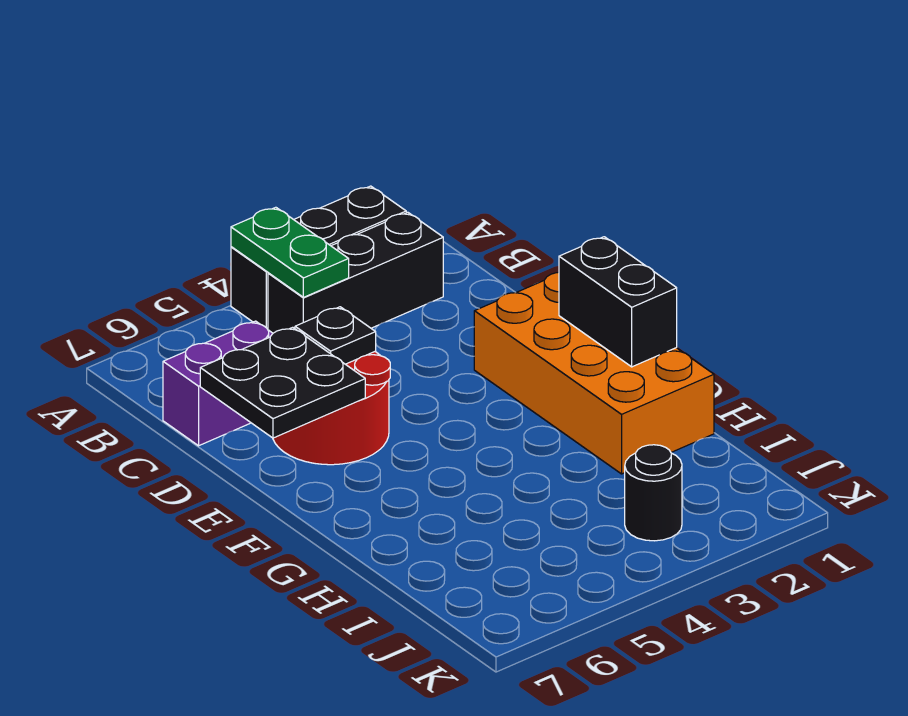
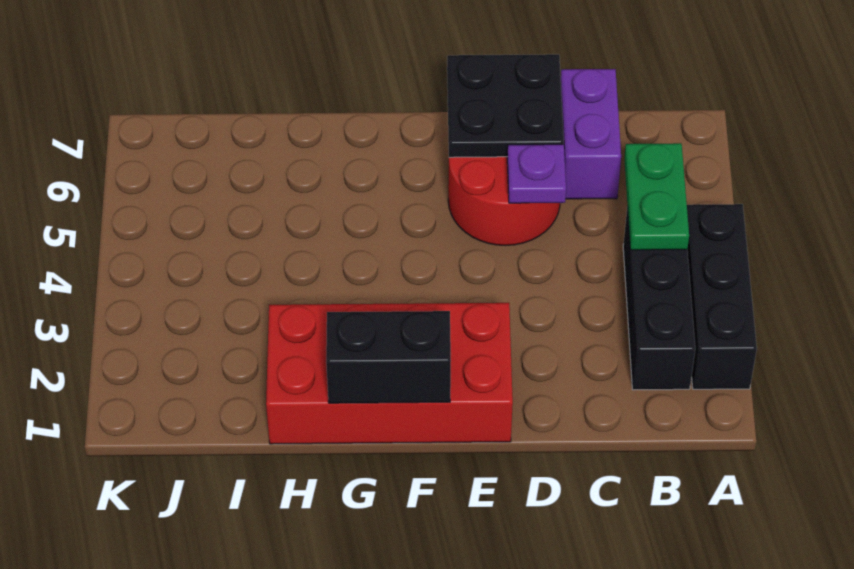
green plate A4:B4 level 2 -> green plate B4:B5 level 2
black plate D5 level 2 -> purple plate D5 level 2
orange brick E1:H2 level 1 -> red brick E1:H2 level 1
black round brick J3 level 1 -> none

